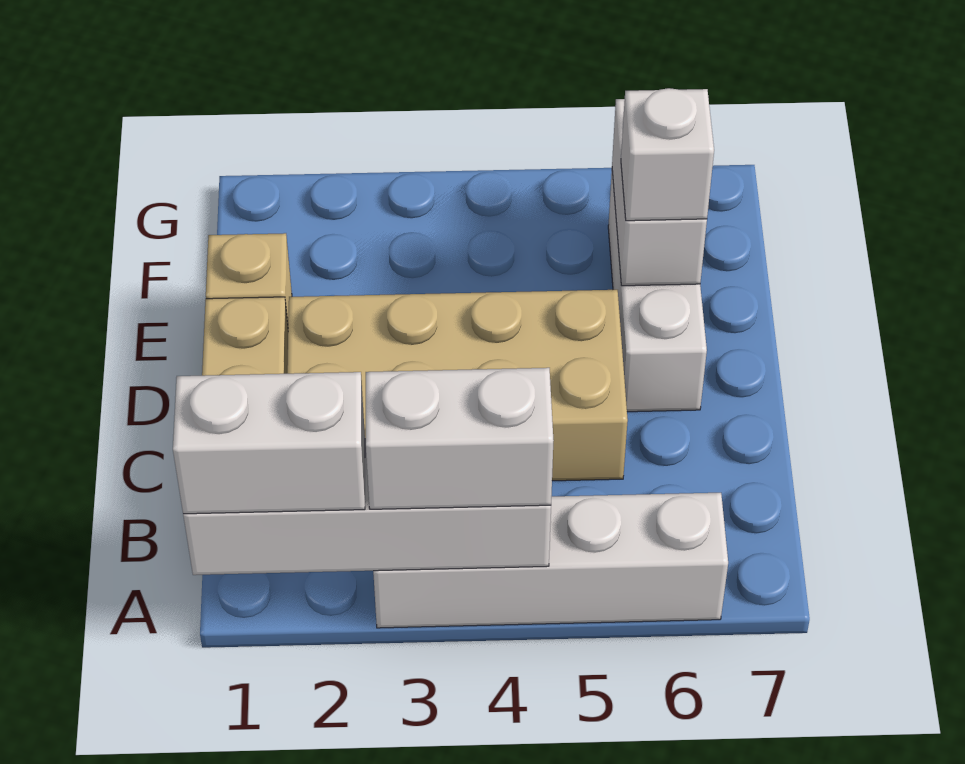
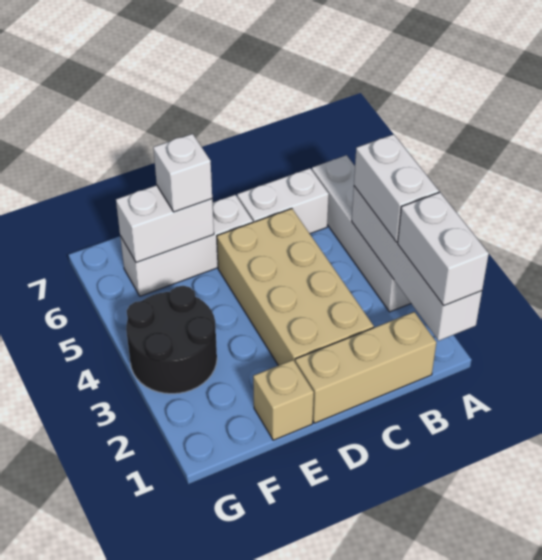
none -> white brick B6:C6 level 1
none -> black round brick F3:G4 level 1

